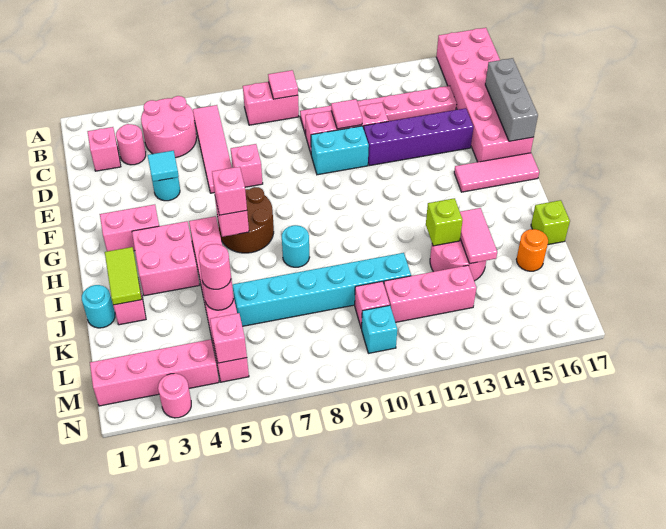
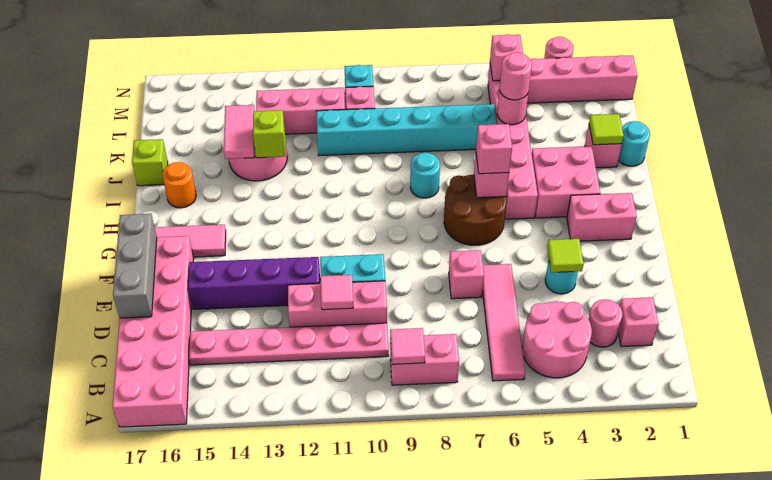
cyan tile E4 level 2 -> lime tile E4 level 2
lime tile I2:J2 level 2 -> lime tile J2 level 2
orange round brick K16 level 1 -> orange round brick I16 level 1

